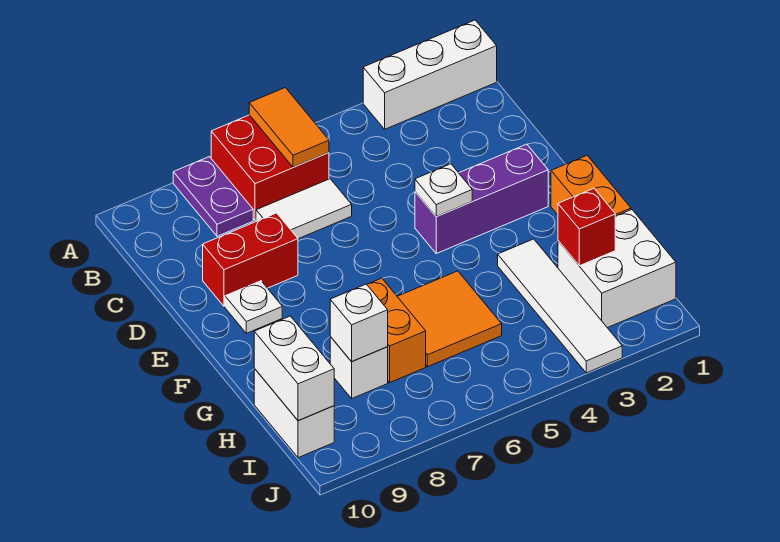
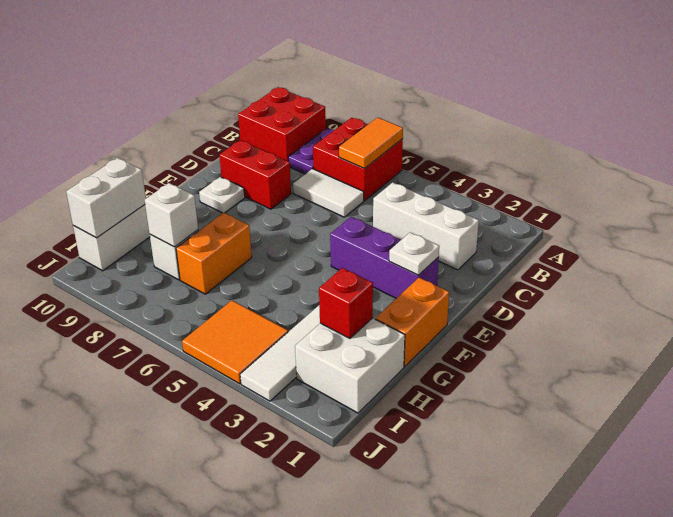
white brick A1:A3 level 1 -> white brick C2:C4 level 1
none -> red brick A9:B10 level 1
white plate E4 level 2 -> white plate E2 level 2
orange tile G5:H6 level 1 -> orange tile I4:J5 level 1

